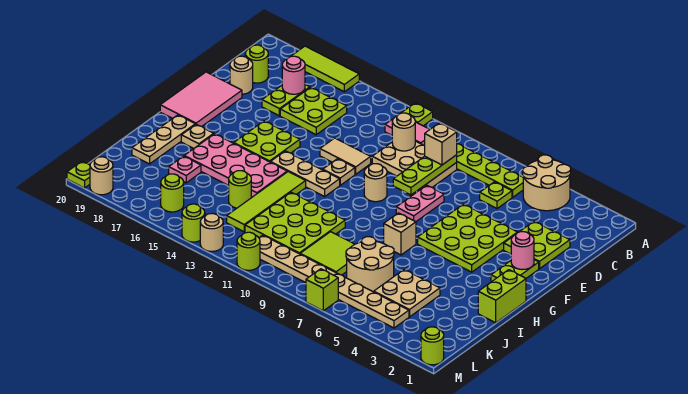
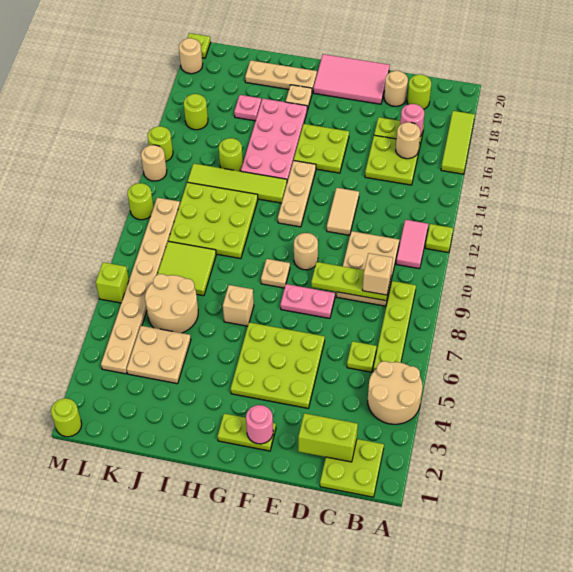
tan round brick C11 level 2 -> tan round brick C16 level 2
lime plate D2:E3 level 1 -> lime plate B1:C2 level 1
tan plate F12 level 1 -> tan plate G9 level 1
lime brick H1:I1 level 1 -> lime brick C2:D2 level 2

